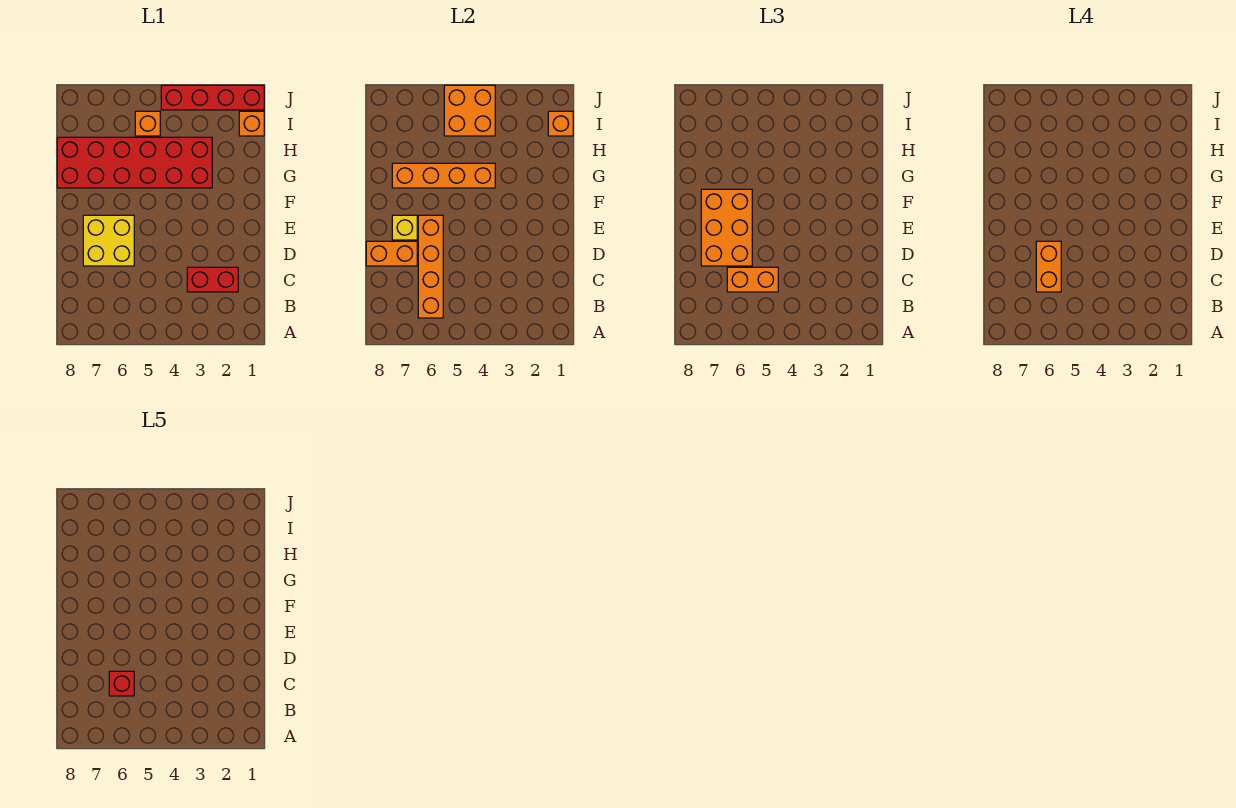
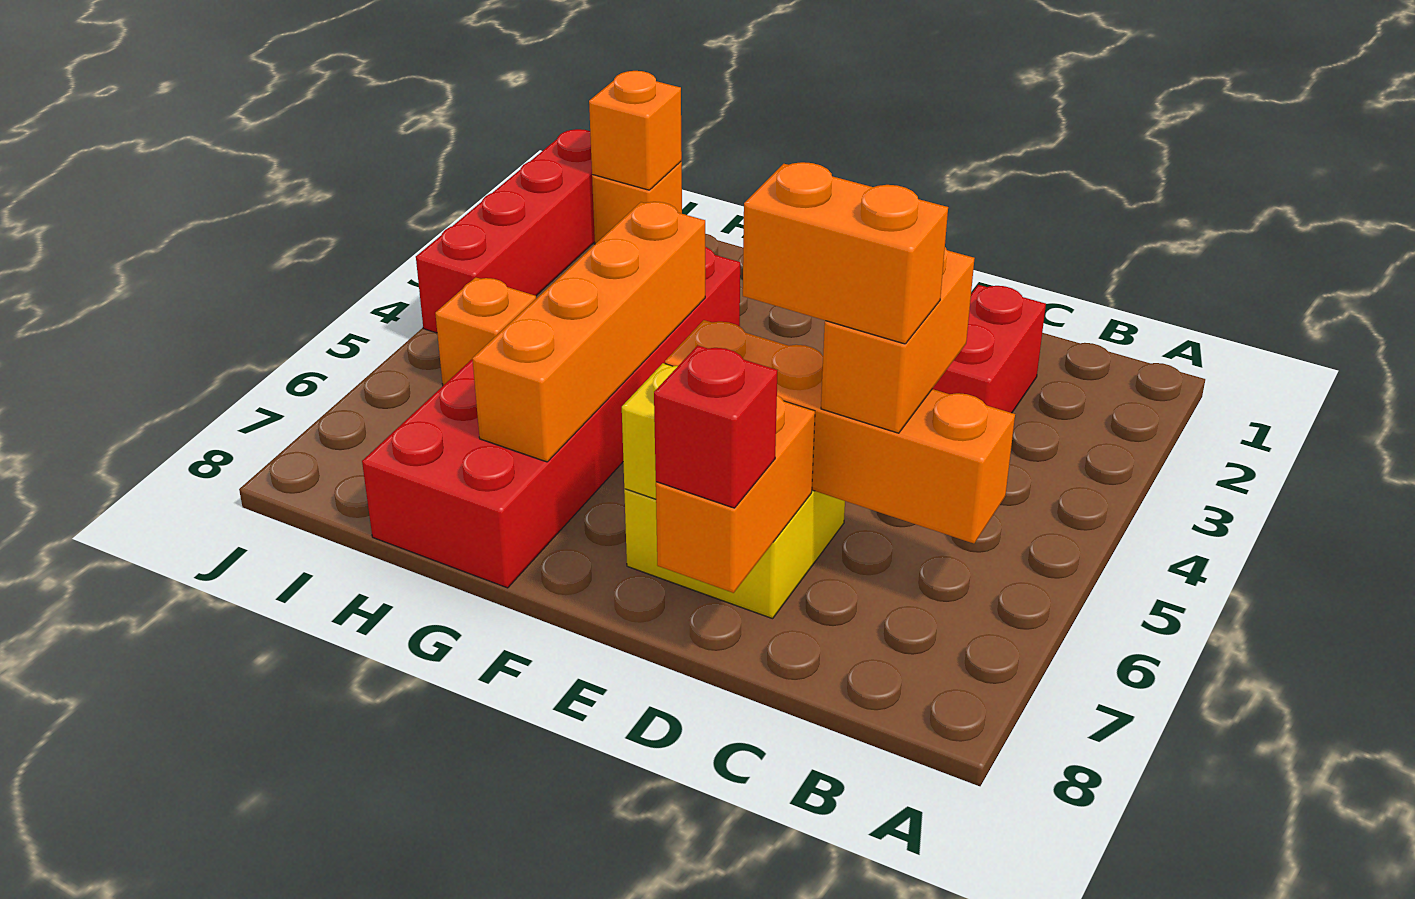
red brick C6 level 5 -> red brick D8 level 3
orange brick D6:F7 level 3 -> none
orange brick I4:J5 level 2 -> none

